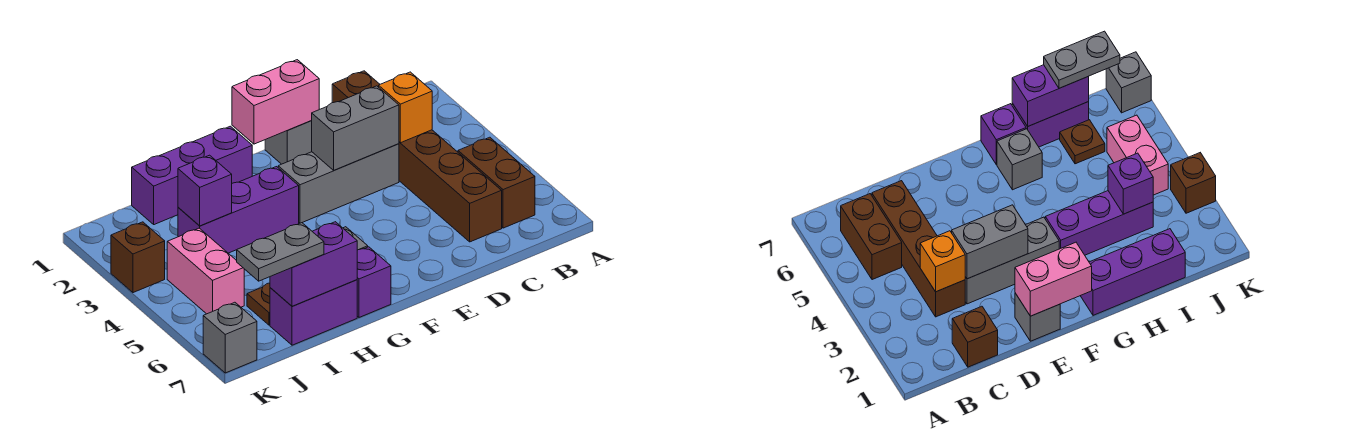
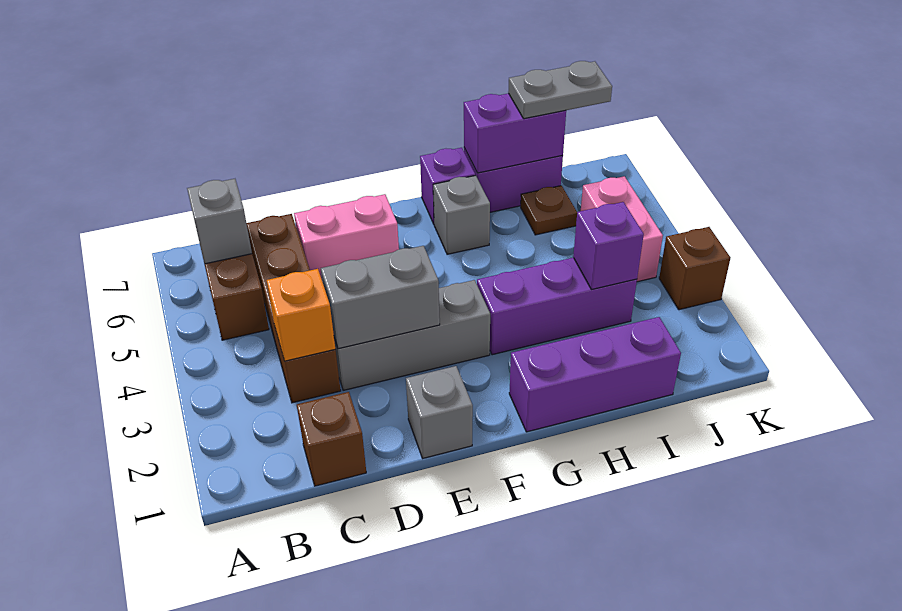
pink brick E1:F1 level 2 -> pink brick D6:E6 level 1
grey brick K7 level 1 -> grey brick B6 level 2

